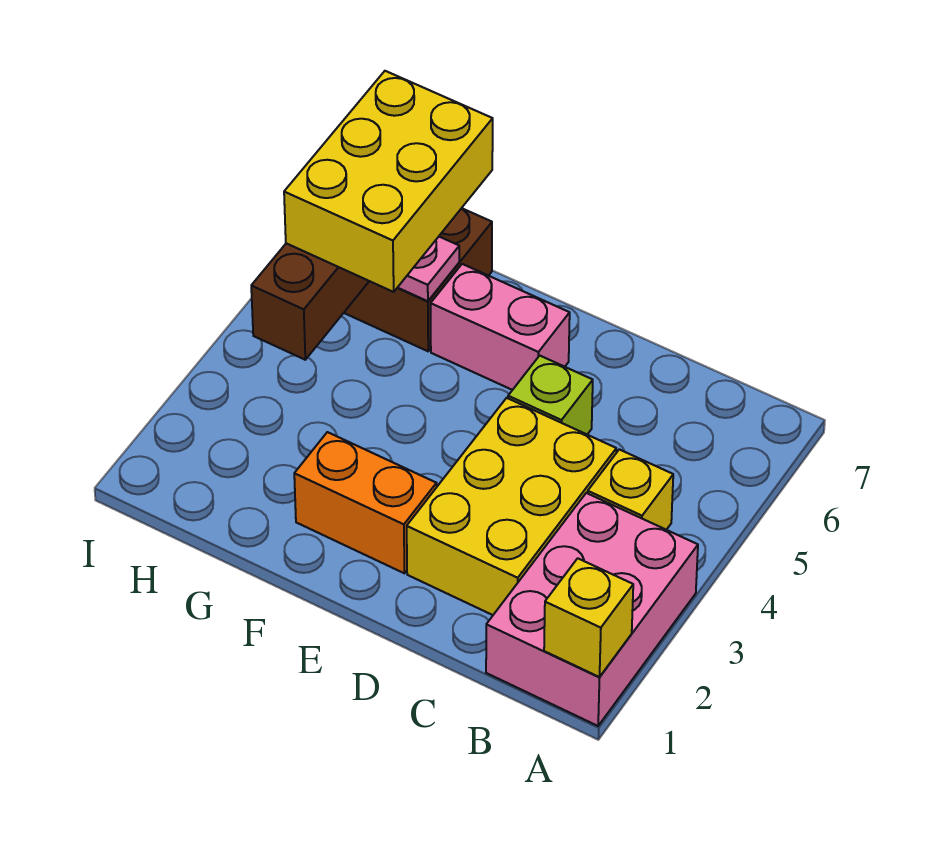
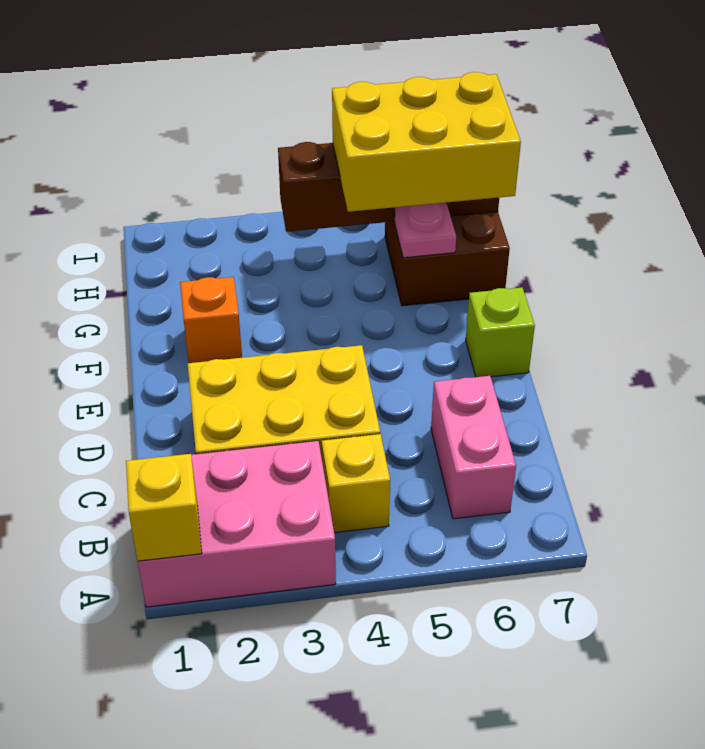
lime brick D5 level 1 -> lime brick E7 level 1
orange brick E2:F2 level 1 -> orange brick F2 level 1
pink brick E6:F6 level 1 -> pink brick B6:C6 level 1

